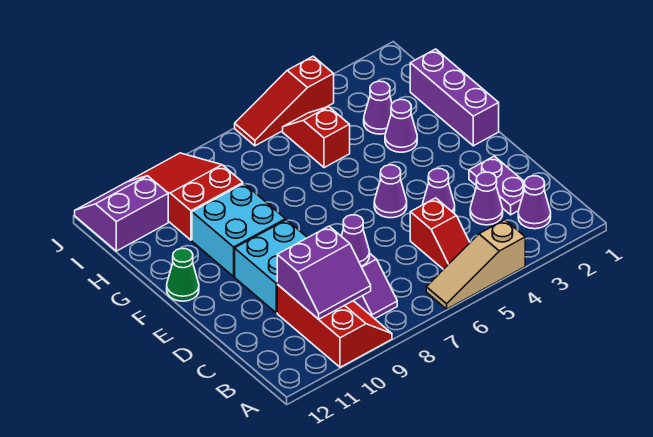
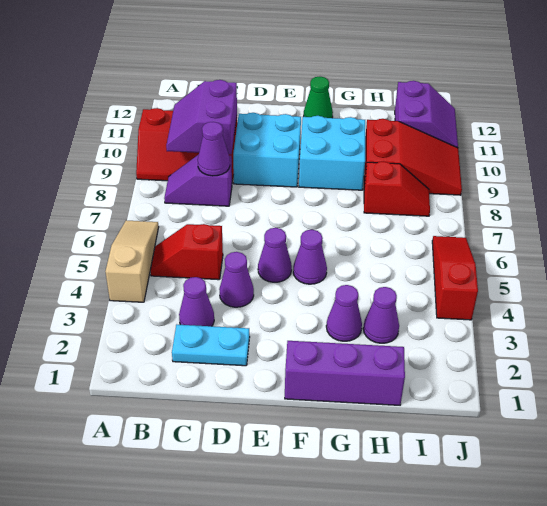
purple cone B2 level 1 -> purple cone F5 level 1
purple plate C2:D2 level 1 -> cyan plate C2:D2 level 1
red slope H5:I5 level 1 top H -> red slope H8:I8 level 1 top H

